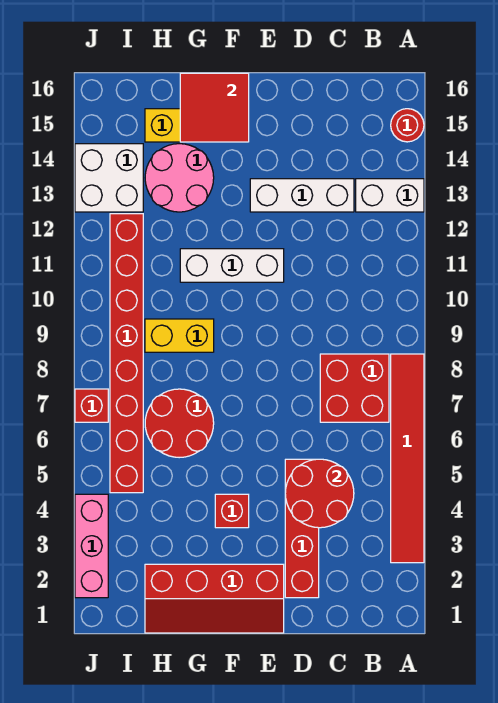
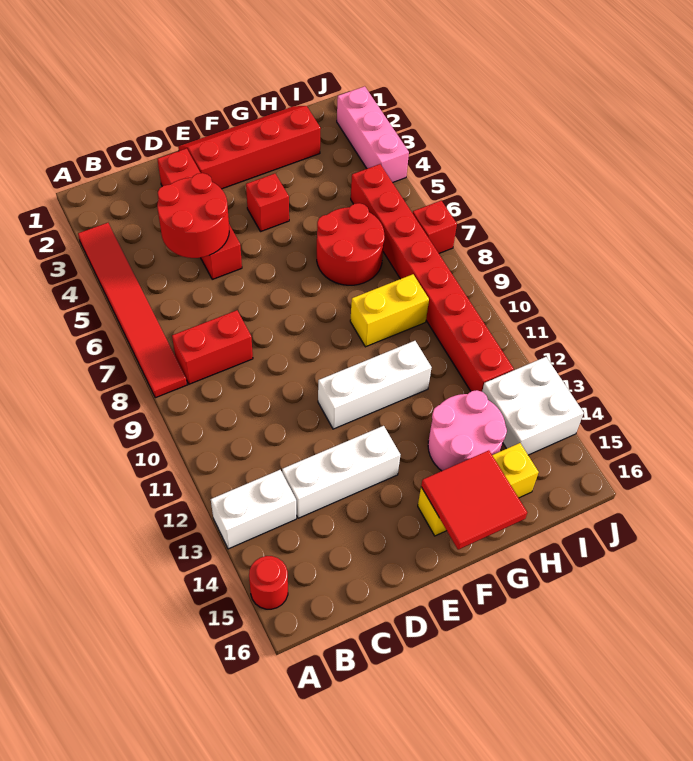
red brick B7:C8 level 1 -> red brick B8:C8 level 1

